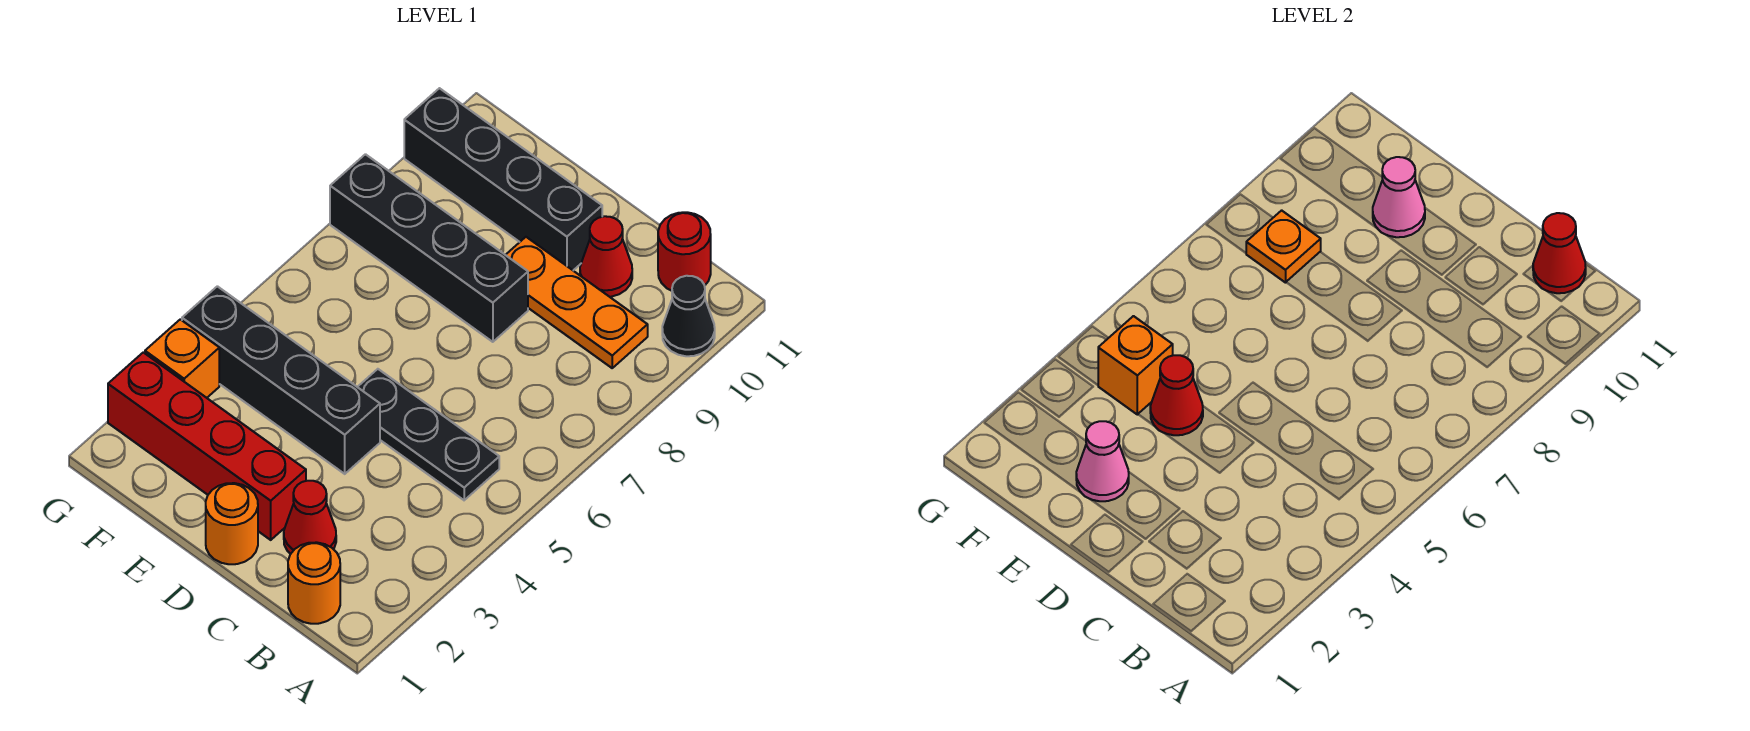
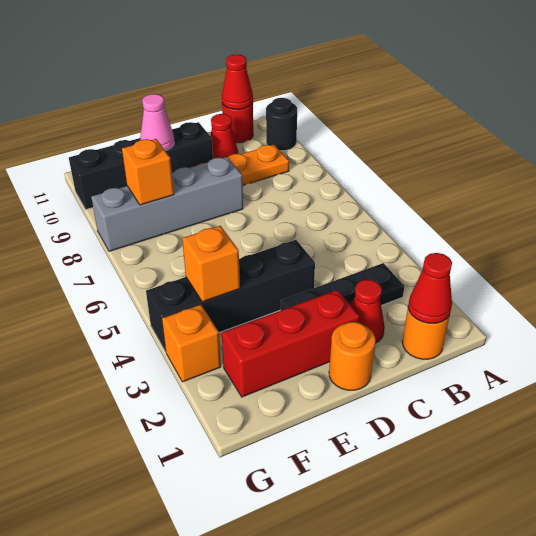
black cone A10 level 1 -> black round brick A10 level 1
black plate B5:D5 level 1 -> black plate B3:D3 level 1
red brick D2:G2 level 1 -> red brick D2:F2 level 1
black brick D8:G8 level 1 -> grey brick D8:G8 level 1
pink cone E2 level 2 -> none
red cone E4 level 2 -> red cone B1 level 2
orange plate F8 level 2 -> orange brick F8 level 2

